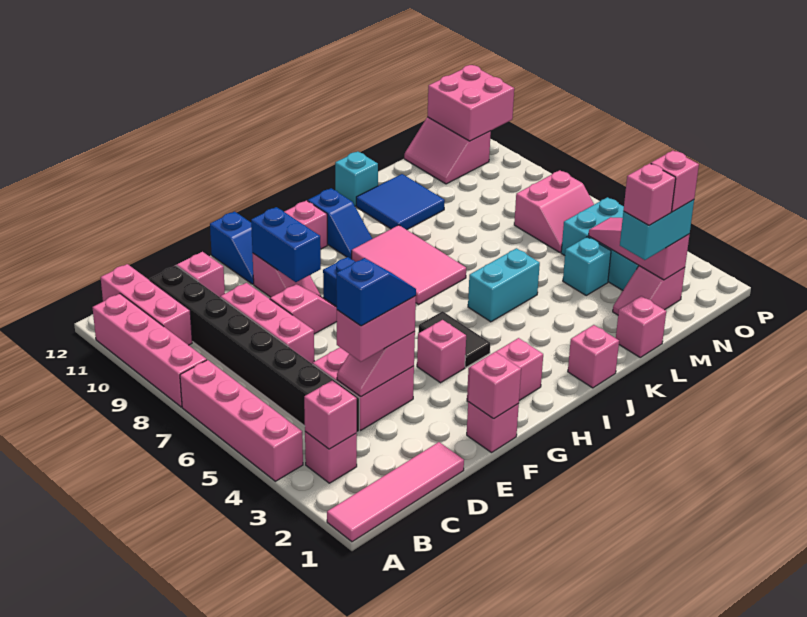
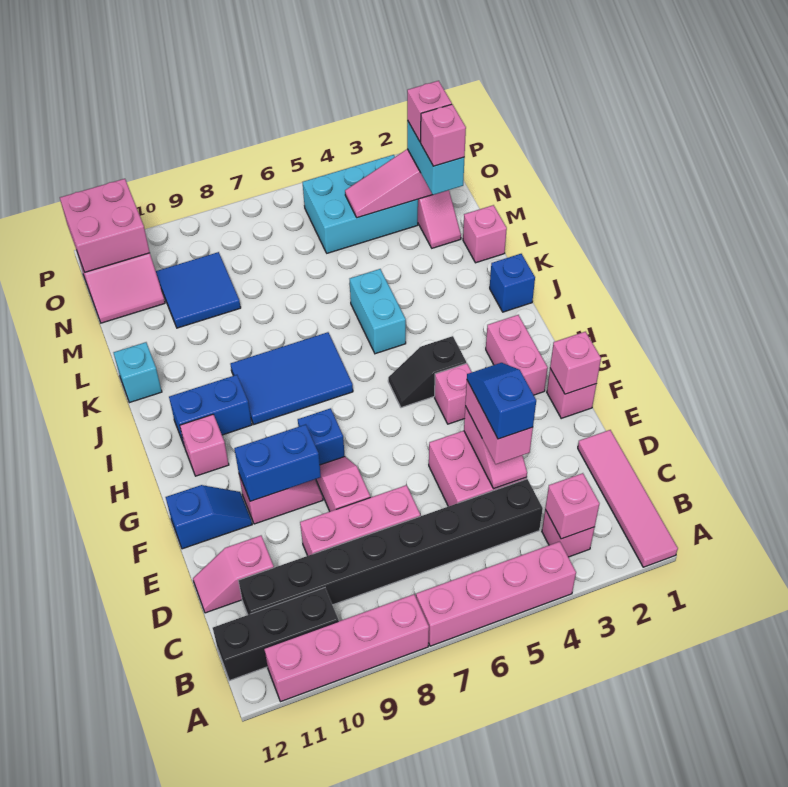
pink brick B10:B12 level 1 -> black brick B10:B12 level 1
black tile H4:H5 level 1 -> black slope H4:H5 level 1 top 4
pink tile I7:J9 level 1 -> blue tile I7:J9 level 1
blue slope I10:I11 level 1 top 11 -> blue brick I10:I11 level 1
pink brick J1 level 1 -> blue brick J1 level 1
blue tile K10:L11 level 1 -> blue tile M9:N10 level 1
cyan brick M4 level 1 -> none
pink slope N6:O7 level 1 top 7 -> none

